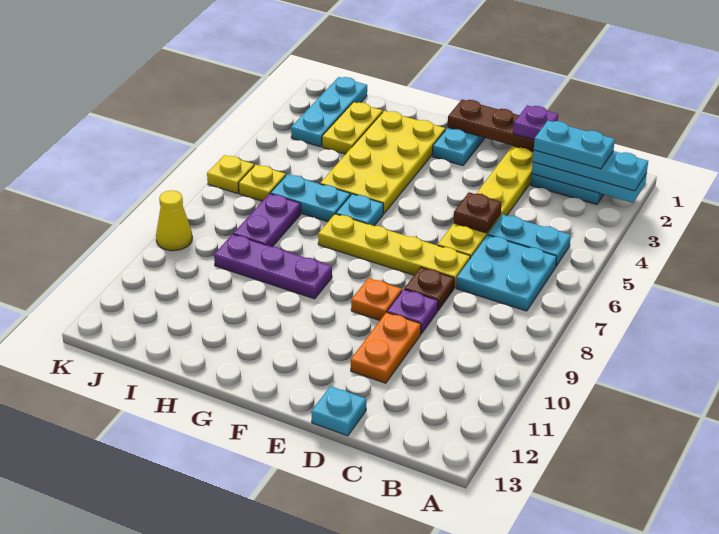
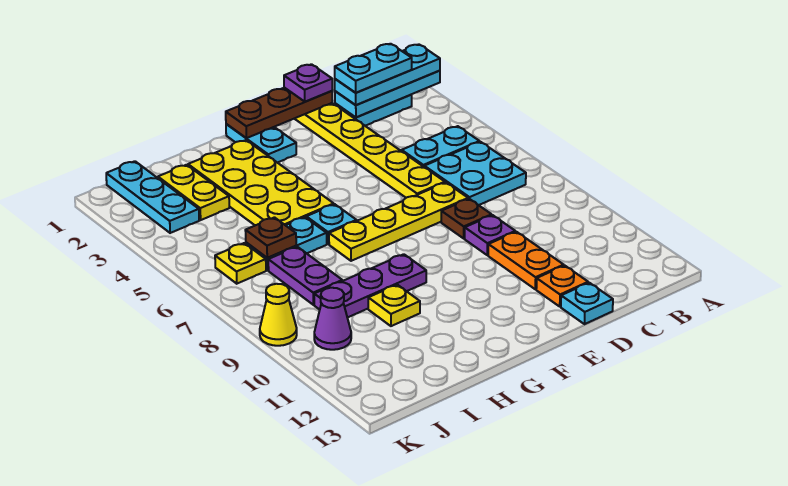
brown plate D5 level 2 -> brown plate I6 level 2
orange plate E9 level 1 -> orange plate D12 level 1
none -> purple cone J10 level 1
yellow plate K6 level 1 -> yellow plate H10 level 1

